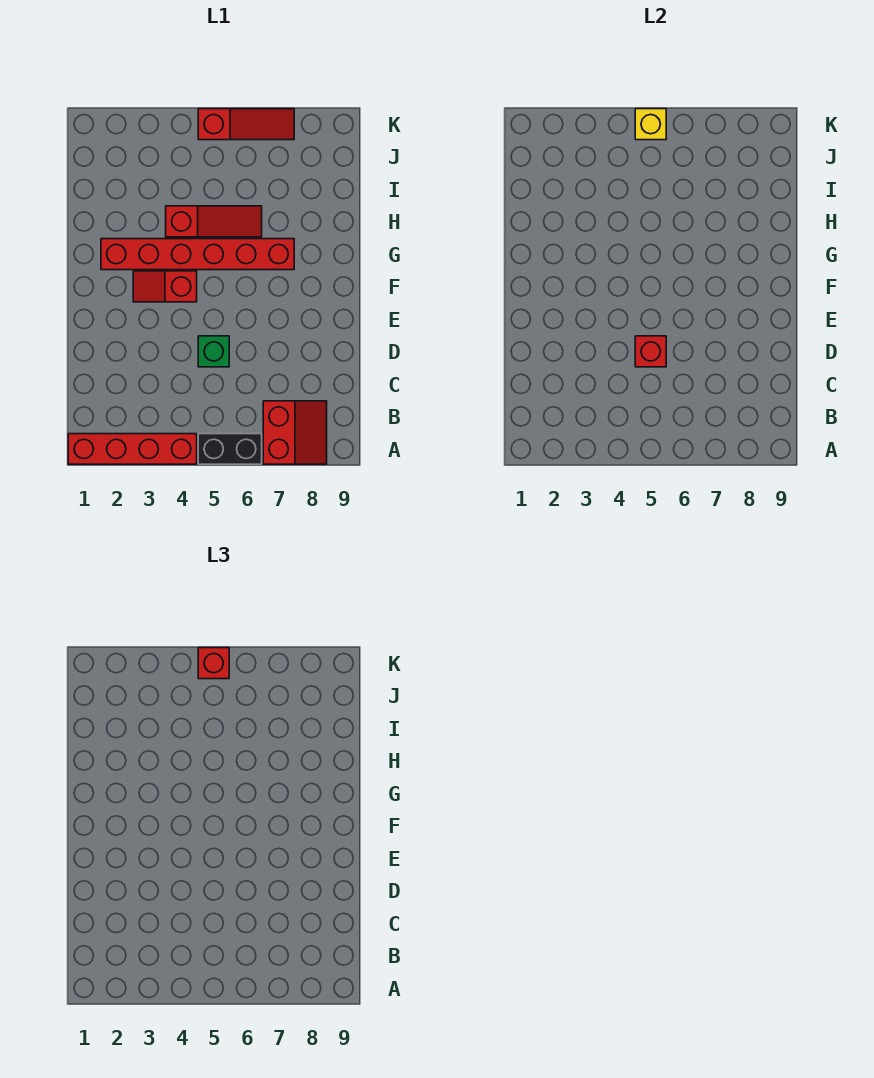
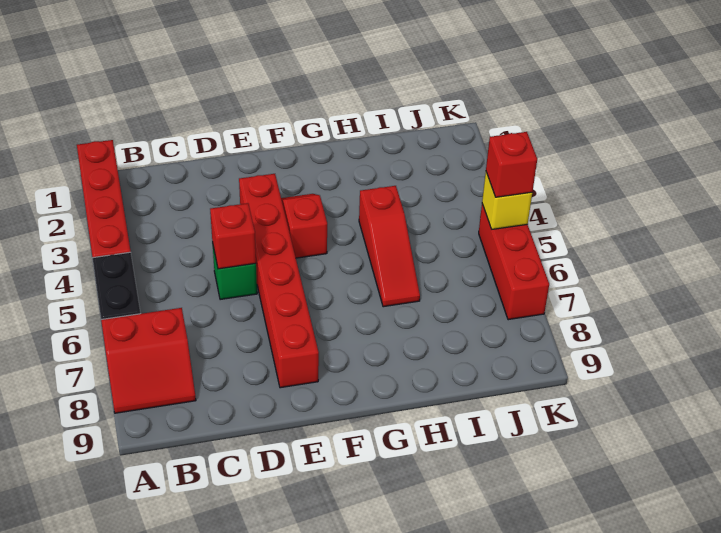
red brick G2:G7 level 1 -> red brick E3:E8 level 1
red slope K5:K7 level 1 top 5 -> red brick K5:K7 level 1

